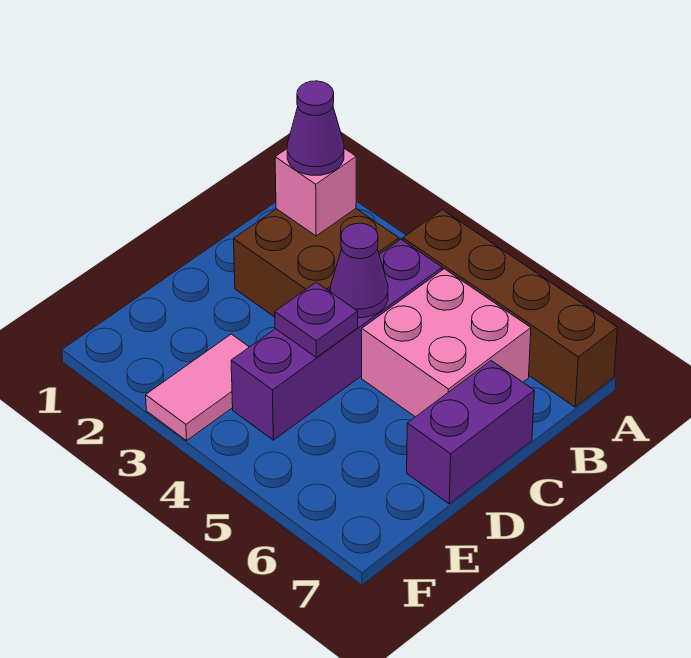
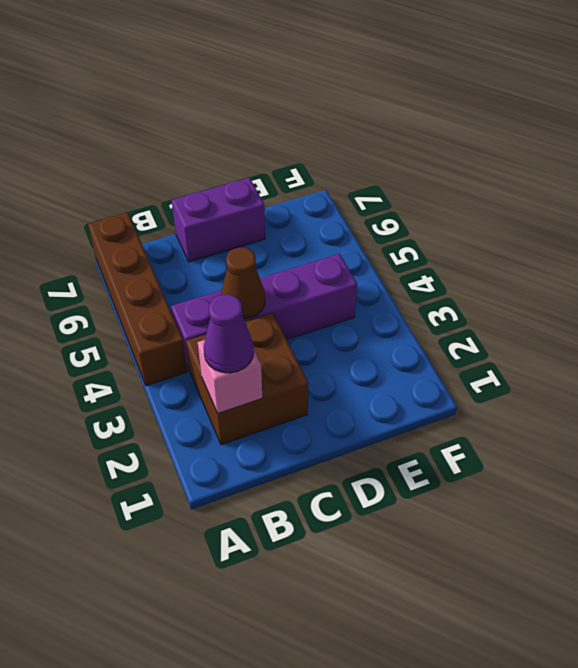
pink brick B5:C6 level 1 -> none
purple cone C4 level 2 -> brown cone C4 level 2
purple plate D4 level 2 -> none
pink tile E3:F3 level 1 -> none

